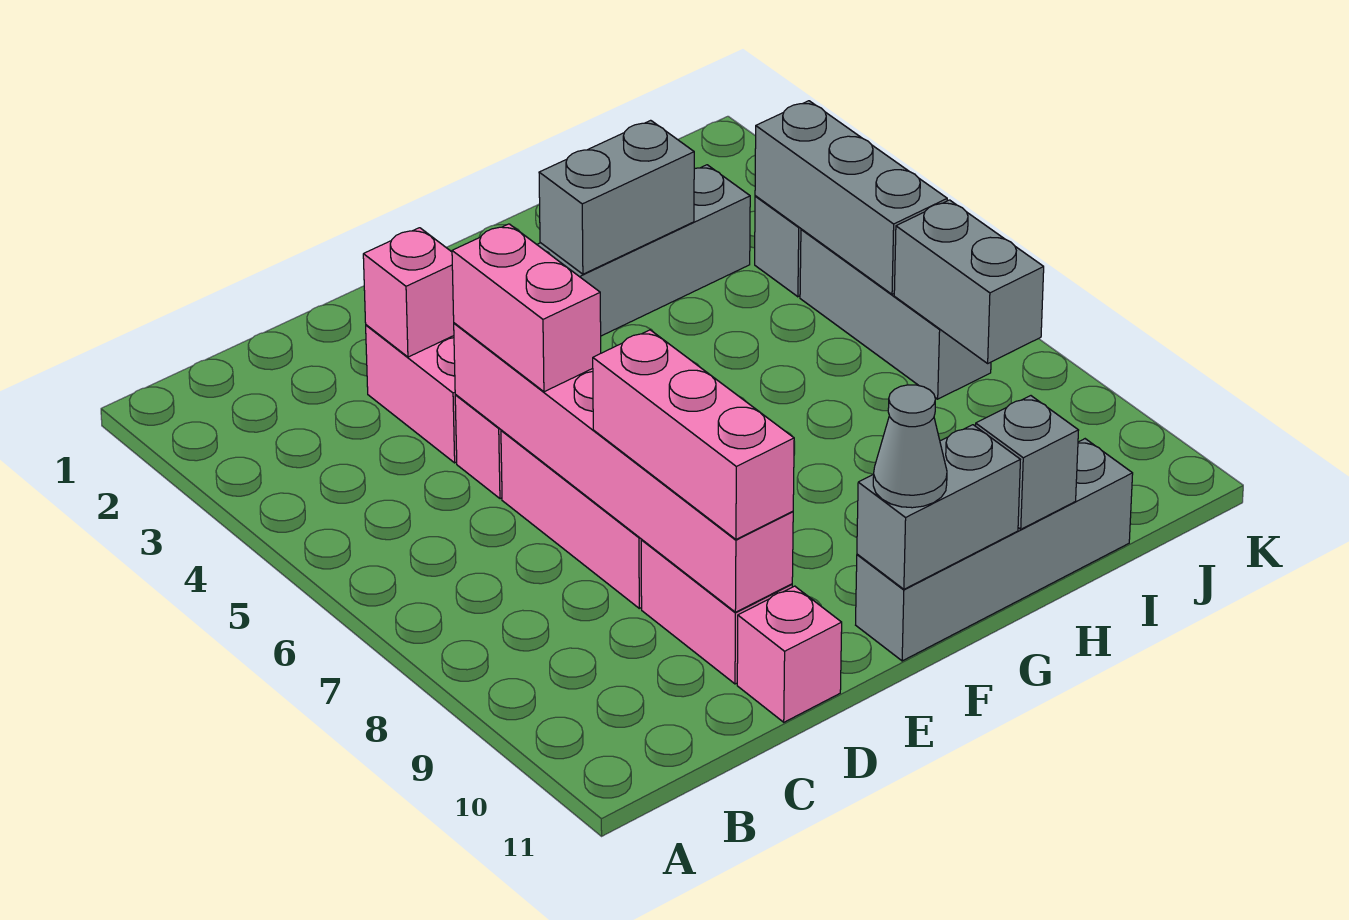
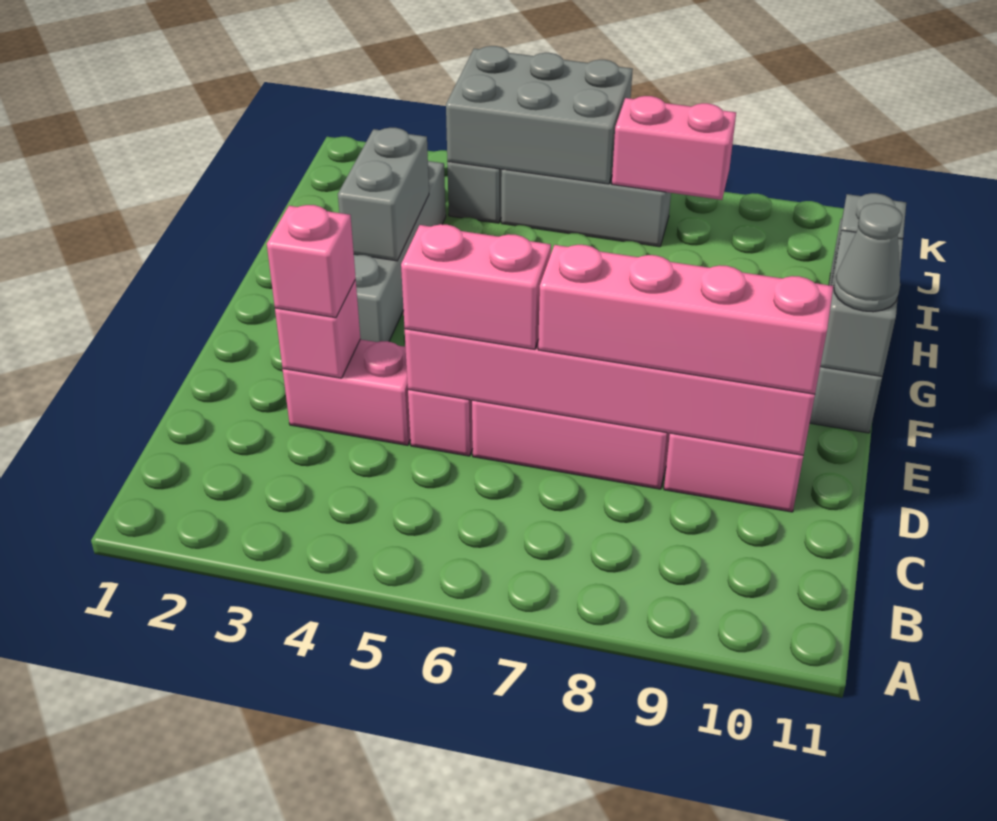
pink brick D8:D10 level 3 -> pink brick D7:D10 level 3
pink brick D11 level 1 -> pink brick D3 level 3
grey brick J4:J6 level 2 -> grey brick J4:K6 level 2
grey brick J7:J8 level 2 -> pink brick J7:J8 level 2

